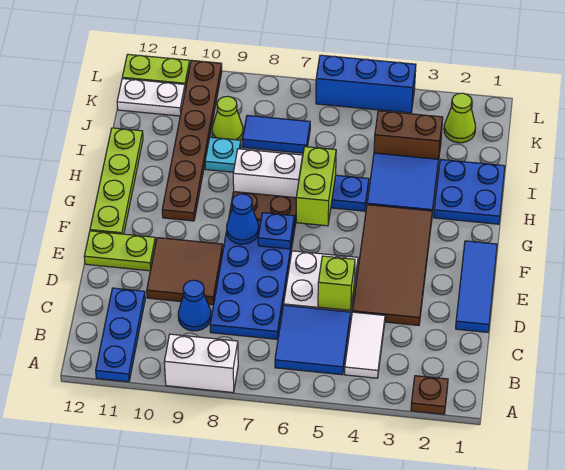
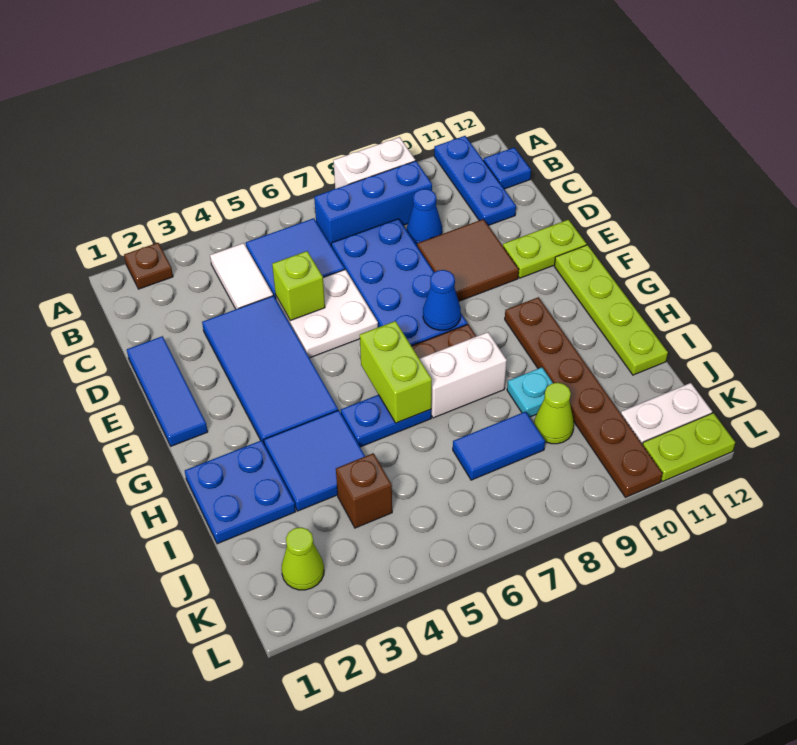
brown tile D3:G4 level 1 -> blue tile D3:G4 level 1
blue plate F7 level 2 -> blue plate B12 level 1
brown brick J3:J4 level 1 -> brown brick J4 level 1
blue brick L4:L6 level 1 -> blue brick B7:B9 level 1

